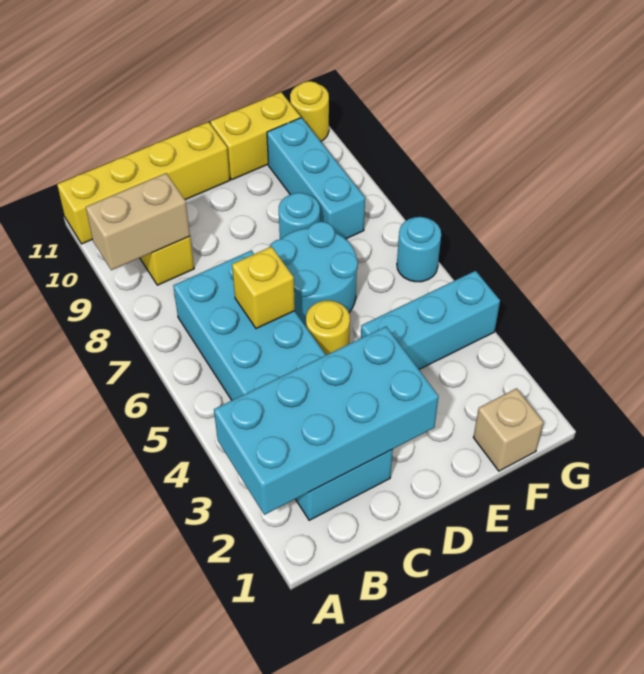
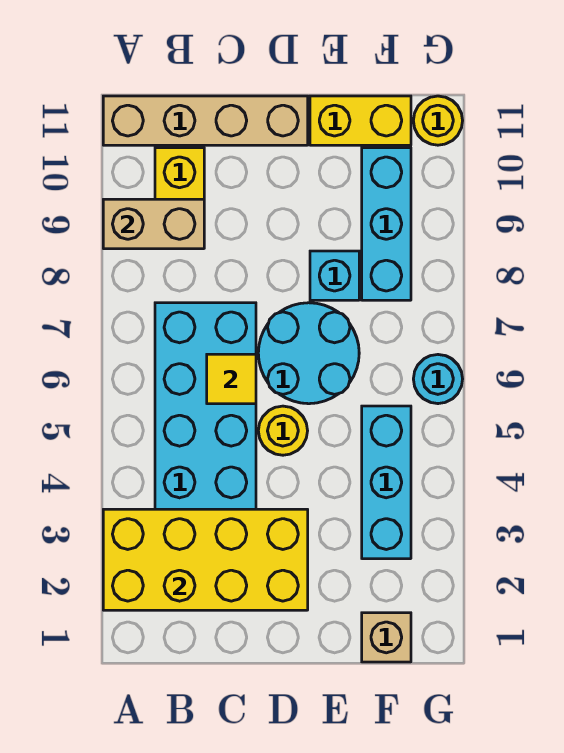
cyan brick A2:D3 level 2 -> yellow brick A2:D3 level 2
yellow brick A11:D11 level 1 -> tan brick A11:D11 level 1
yellow brick C6 level 2 -> yellow tile C6 level 2
cyan brick E4:G4 level 1 -> cyan brick F3:F5 level 1
cyan round brick E8 level 1 -> cyan brick E8 level 1

